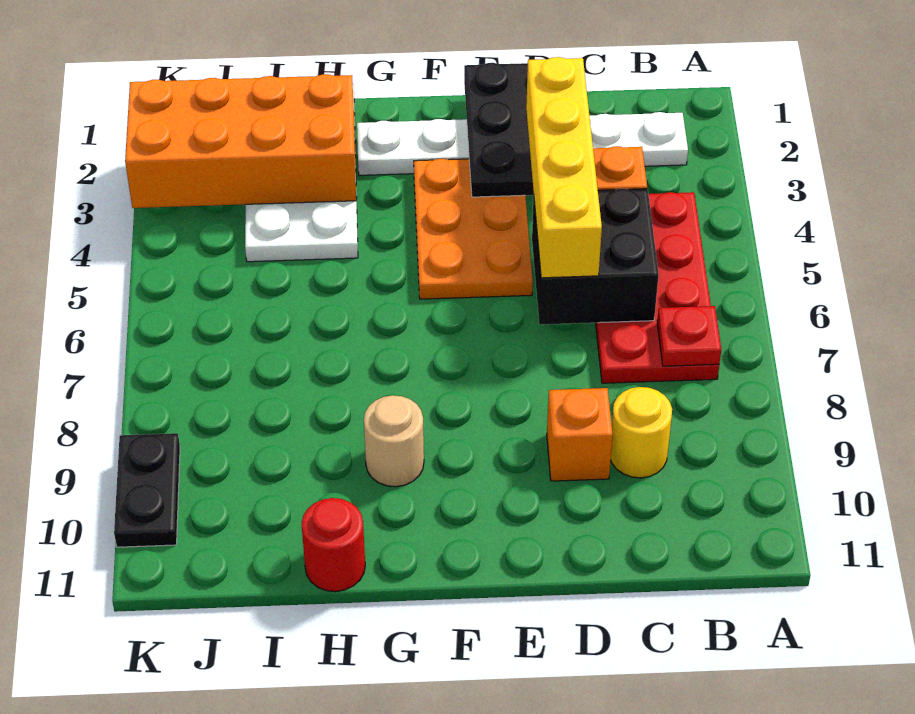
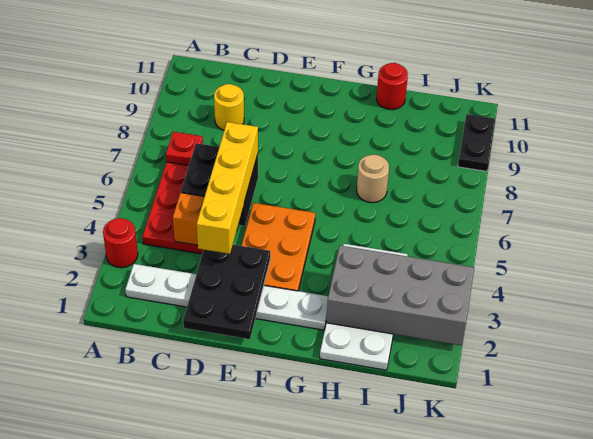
none -> red round brick A3 level 1
orange brick D9 level 1 -> none
tan round brick G9 level 1 -> tan round brick H7 level 1
orange brick H2:K3 level 2 -> grey brick H2:K3 level 2

